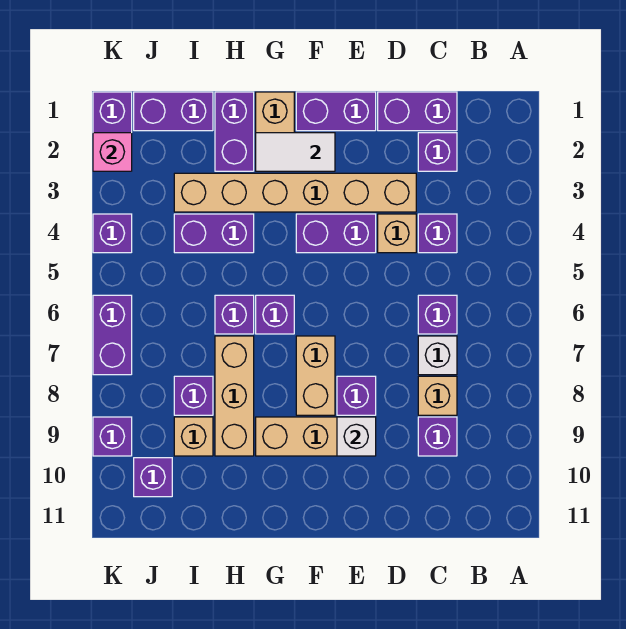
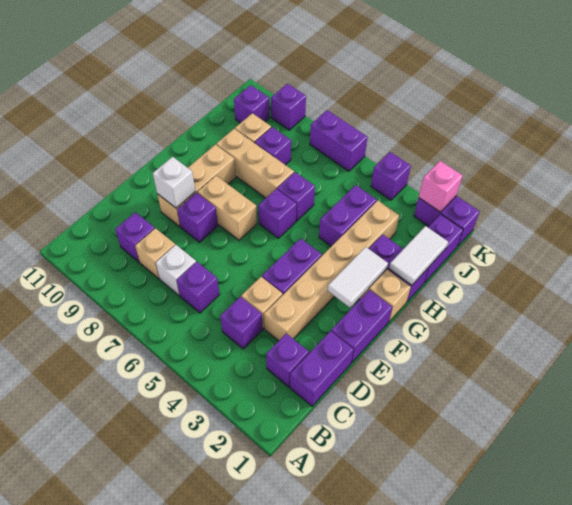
none -> white tile H1:I1 level 2

